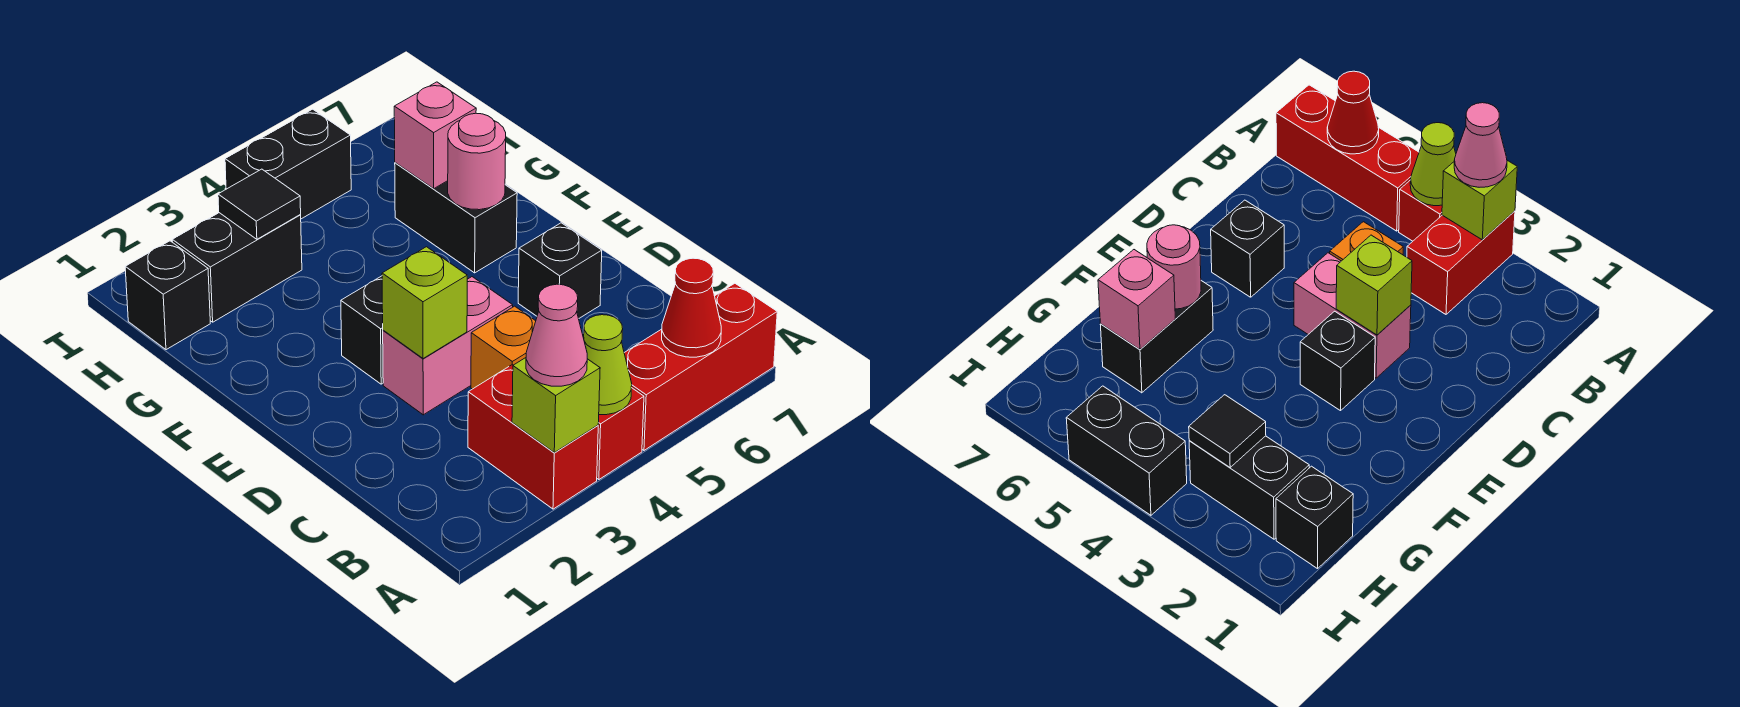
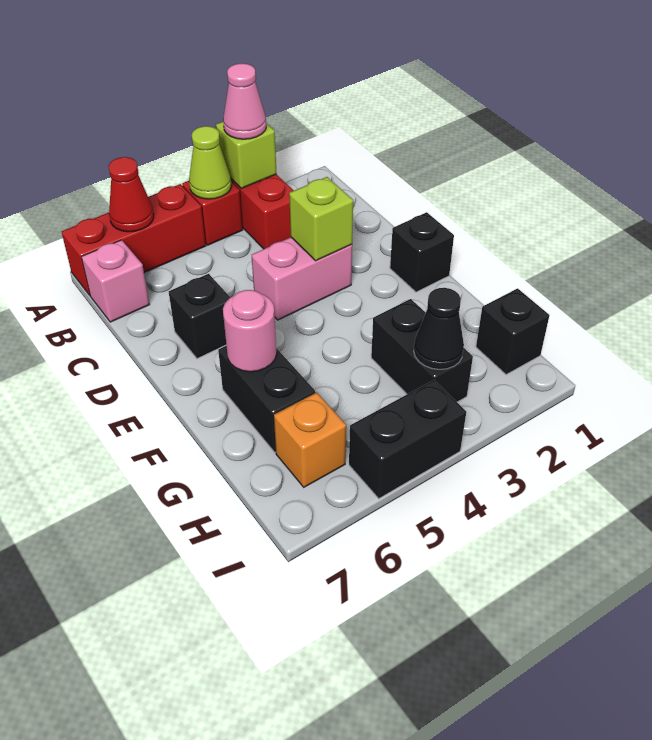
orange brick C4 level 1 -> orange brick H6 level 1
black brick E3 level 1 -> black brick E1 level 1
pink brick G6 level 2 -> pink brick B7 level 1
black brick H2:H3 level 1 -> black brick G3:H3 level 1
black tile H3 level 2 -> black cone H3 level 2

